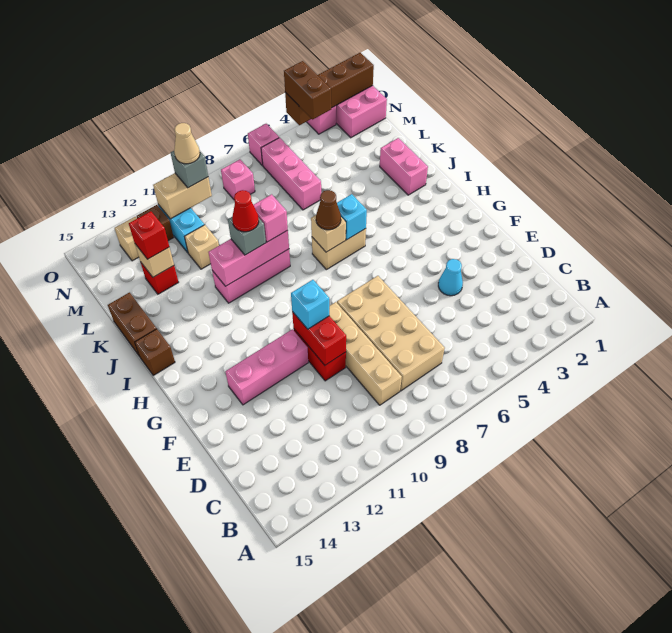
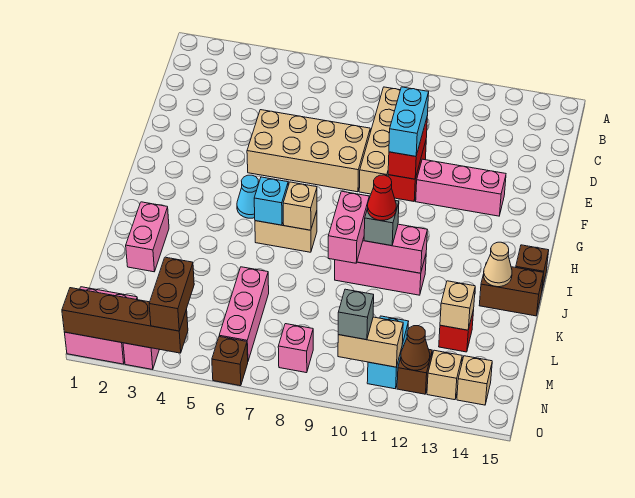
tan brick C7:F8 level 1 -> tan brick E5:F8 level 1
cyan cone E4 level 1 -> cyan cone H5 level 1
cyan brick F10 level 3 -> cyan brick E10:F10 level 3
brown cone I7 level 3 -> brown cone N12 level 2
pink brick J9 level 3 -> pink brick J9:K9 level 3
brown brick J15:K15 level 1 -> brown brick J14:J15 level 1
tan brick L11 level 1 -> tan brick N14 level 1
red brick L13 level 3 -> none
tan cone N10 level 4 -> tan cone J14 level 2
pink brick O6 level 1 -> brown brick O6 level 1

